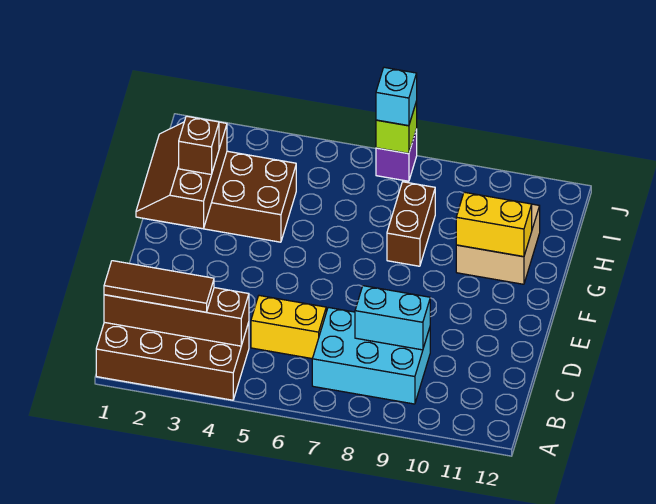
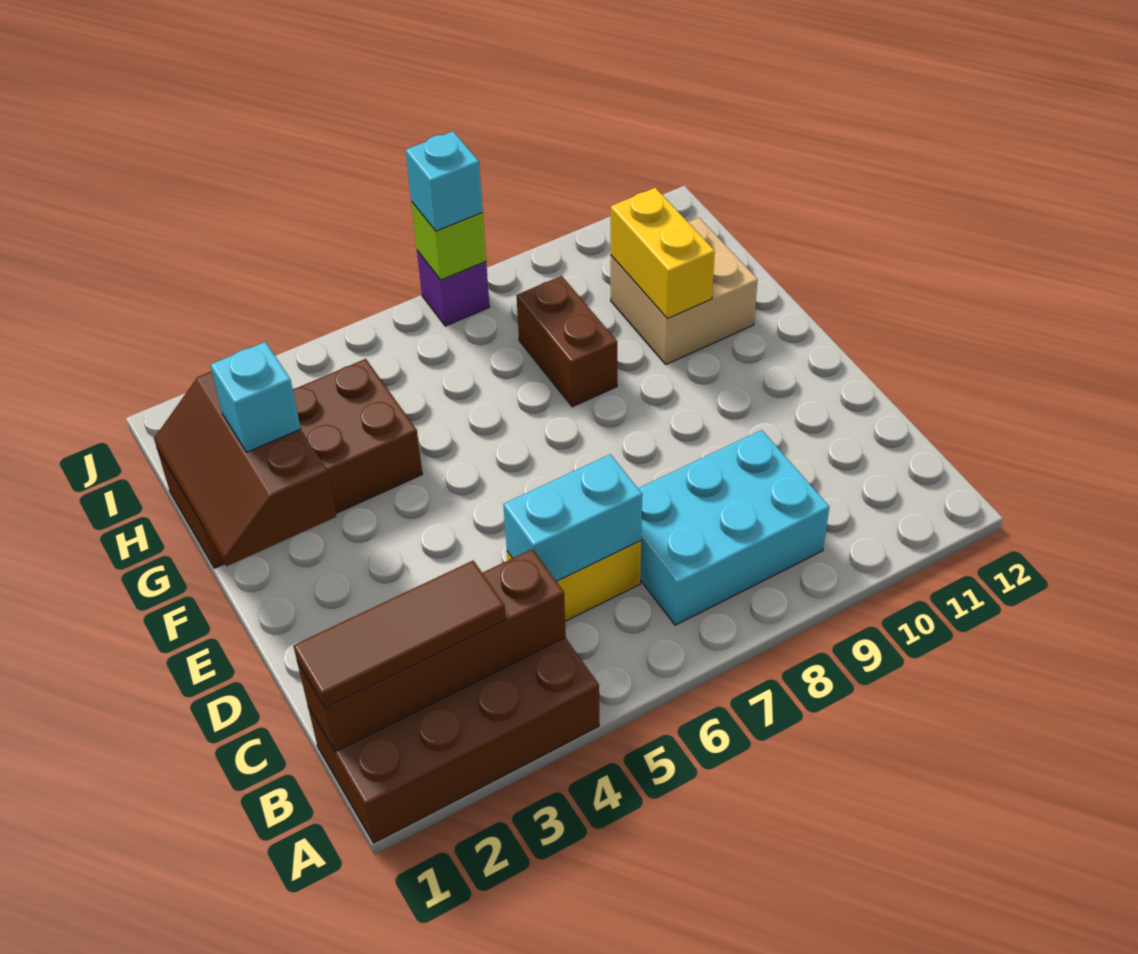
cyan brick C8:C9 level 2 -> cyan brick C5:C6 level 2
brown brick G2 level 3 -> cyan brick G2 level 3
yellow brick G10:G11 level 2 -> yellow brick G10:H10 level 2

